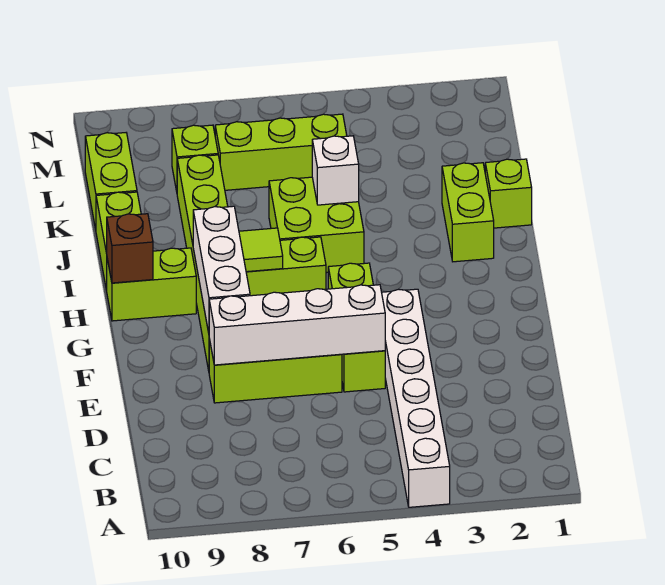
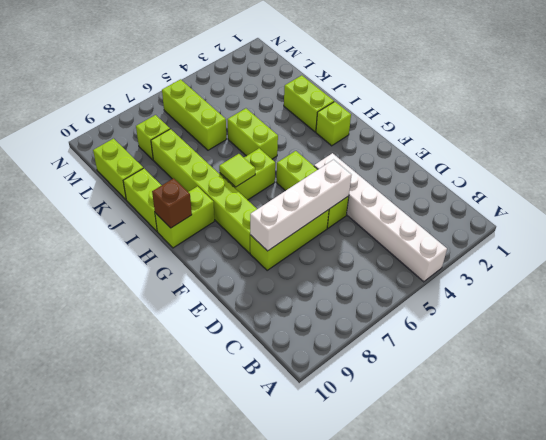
white brick F8:H8 level 2 -> none
lime brick I5:J6 level 1 -> lime brick I5:J5 level 1
lime brick J1 level 1 -> lime brick H2 level 1
white brick J5 level 2 -> none
lime brick L5:L7 level 1 -> lime brick K6:M6 level 1

